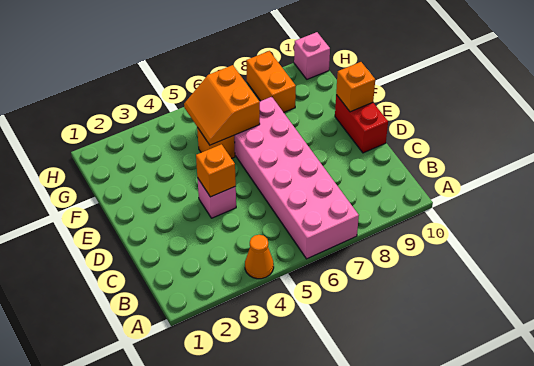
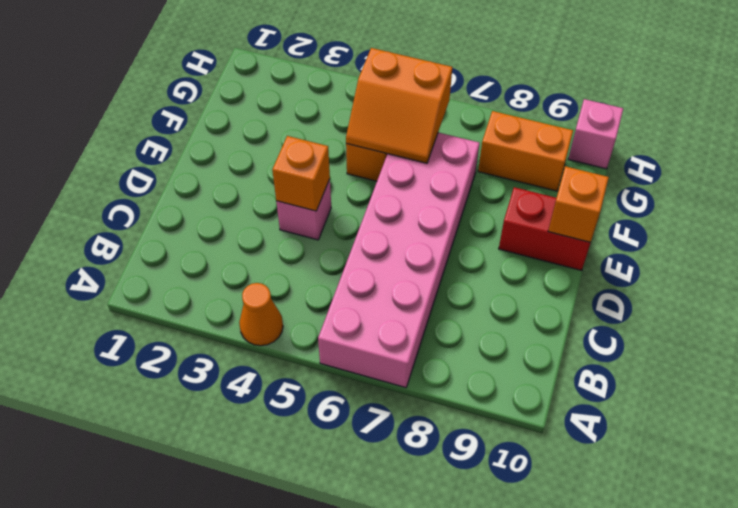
red brick D10:E10 level 1 -> red brick E9:E10 level 1
orange slope F5:G6 level 2 top 6 -> orange slope F5:G6 level 2 top G
orange brick G8:H8 level 1 -> orange brick G8:G9 level 1

